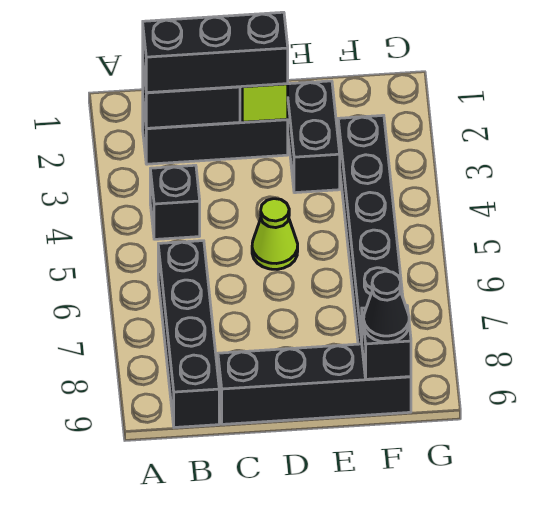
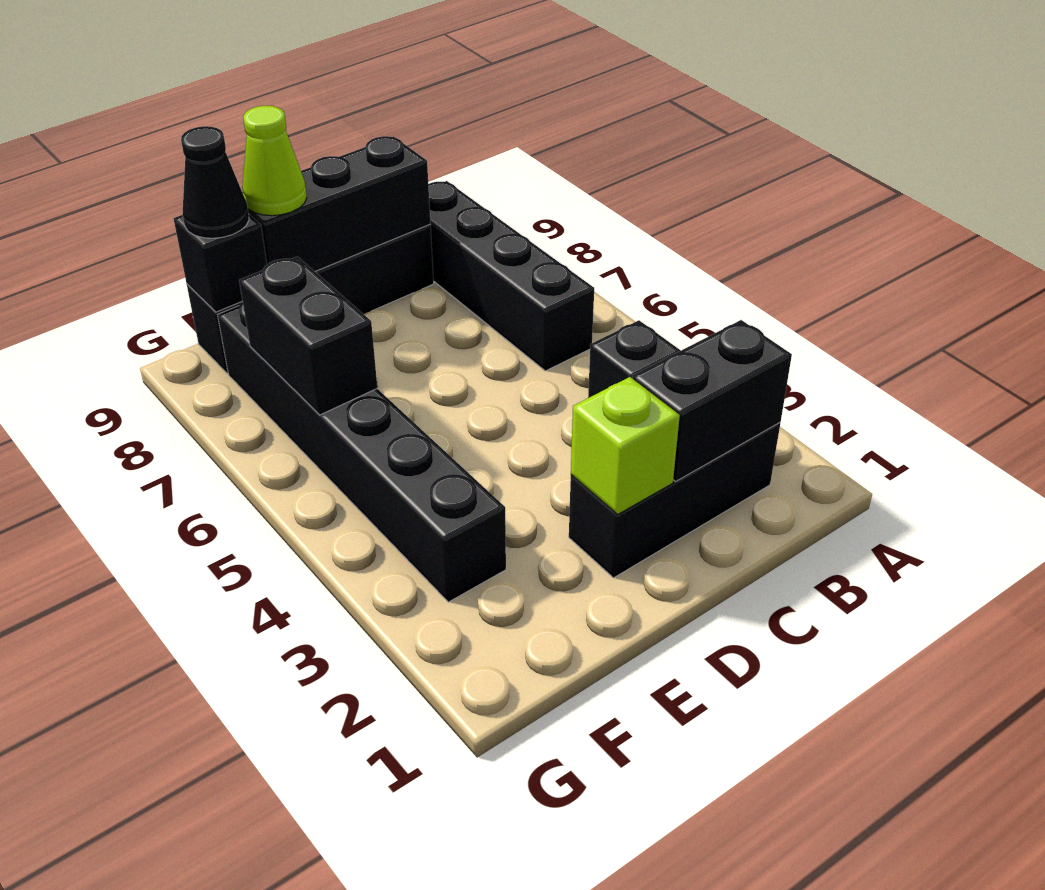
black brick B2:D2 level 3 -> black brick C9:E9 level 2
lime cone D5 level 1 -> lime cone E9 level 3
black brick E2:E3 level 1 -> black brick F6:F7 level 2

